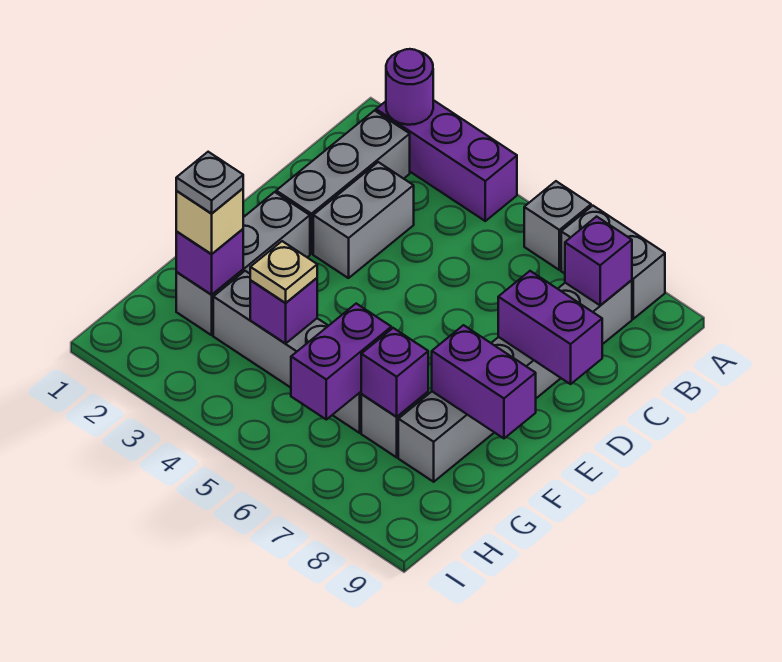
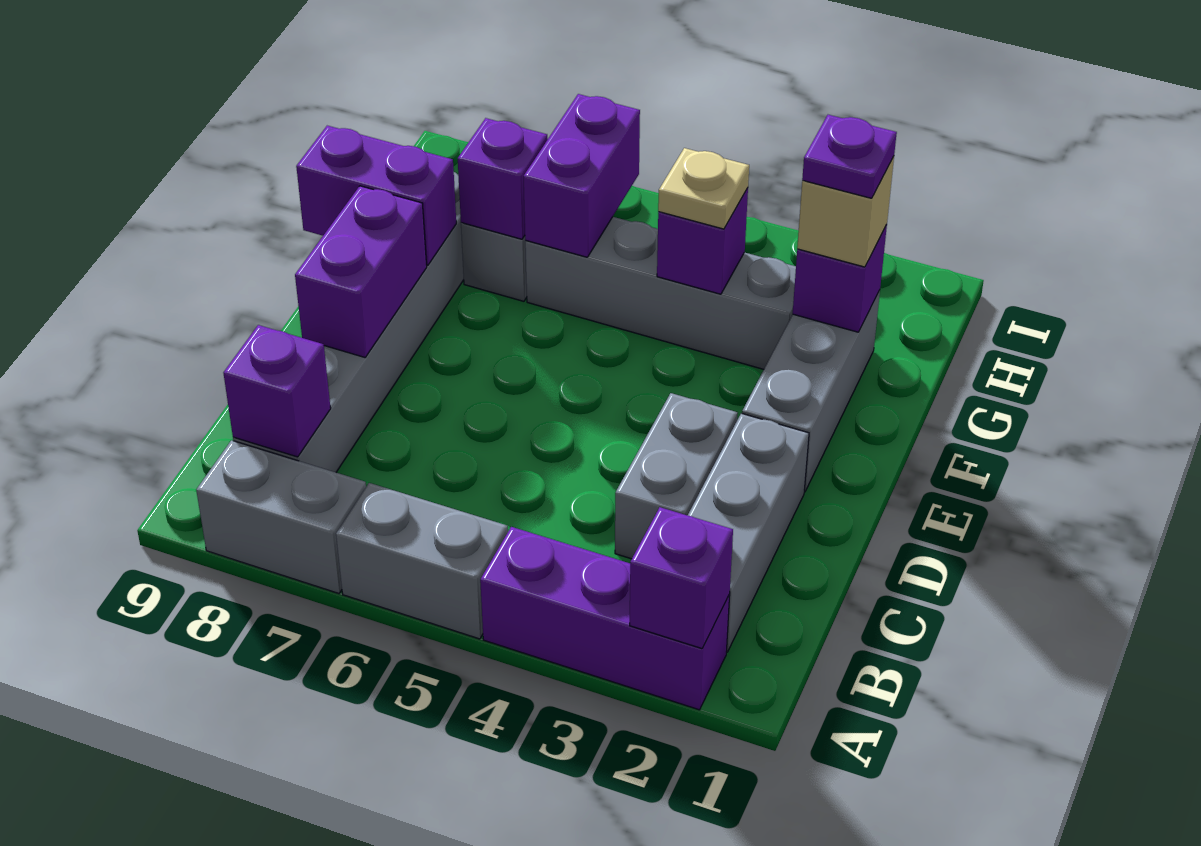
purple round brick A2 level 2 -> purple brick A2 level 2
grey brick A6 level 1 -> grey brick A5:A6 level 1
purple brick D8:D9 level 2 -> purple brick D8:E8 level 2
grey plate G2 level 4 -> purple plate G2 level 4

